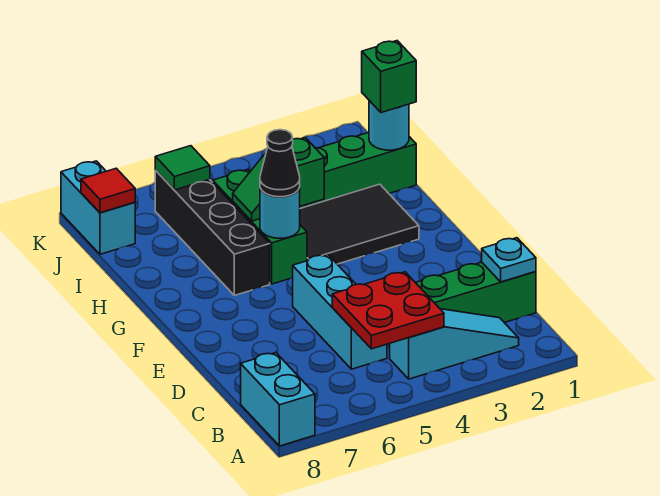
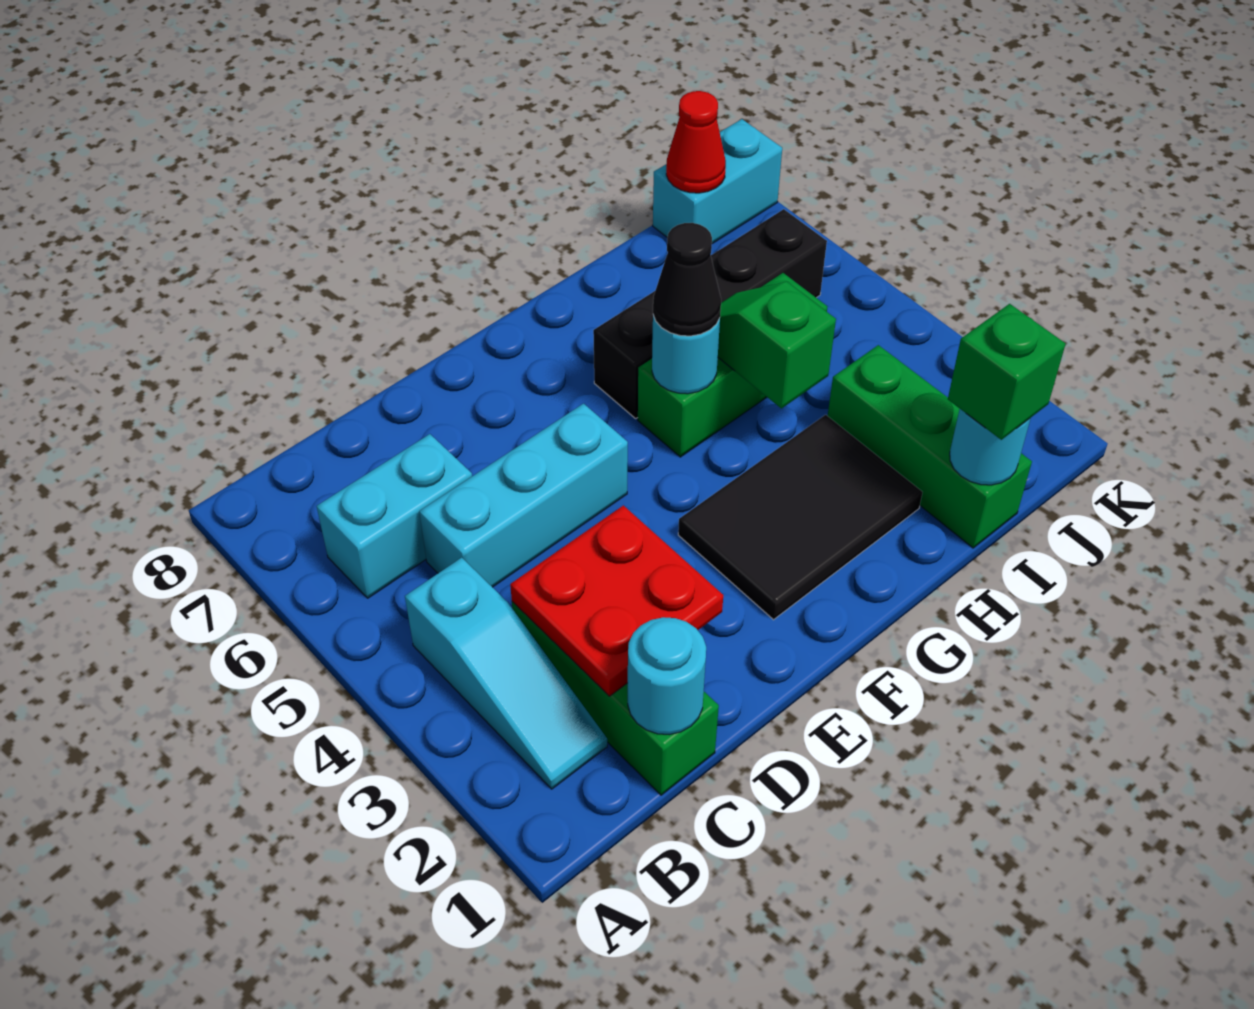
cyan brick A8:B8 level 1 -> cyan brick B6:C6 level 1
red plate B4:C5 level 2 -> red plate C2:D3 level 2
cyan plate C1 level 2 -> cyan round brick C1 level 2
black tile G2:H4 level 1 -> black tile F2:H3 level 1
green tile J6 level 2 -> none
red tile J8 level 2 -> red cone J8 level 2

